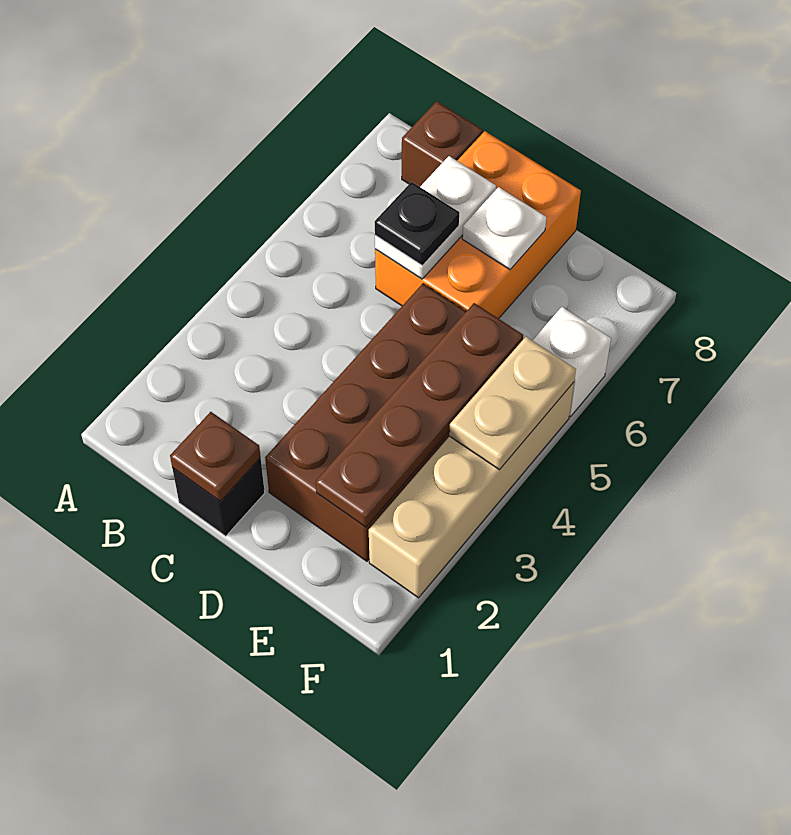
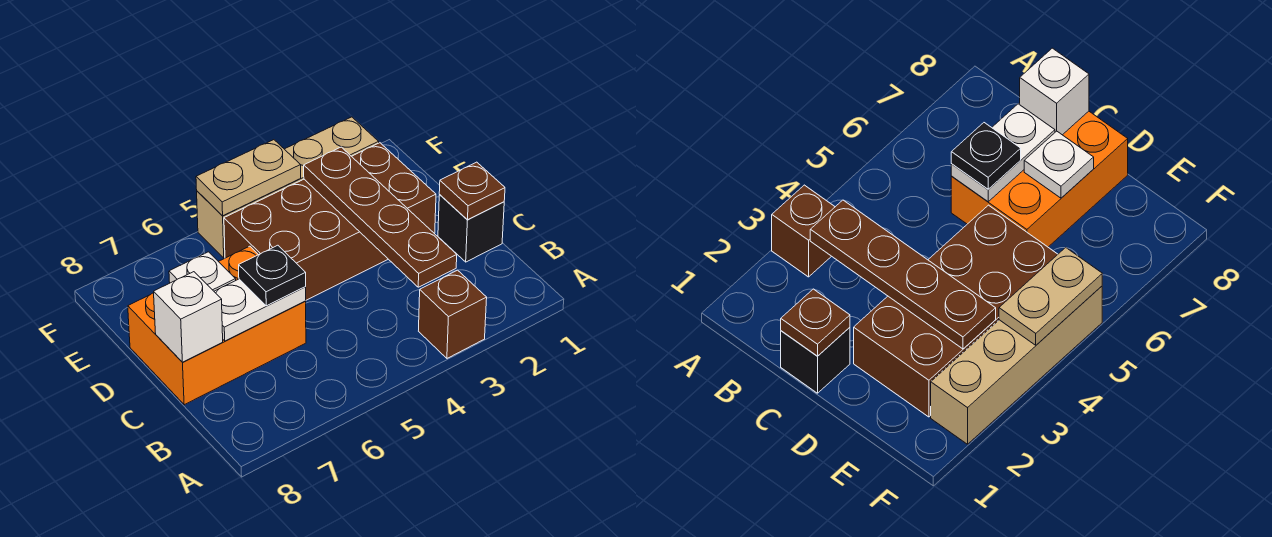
brown brick B8 level 1 -> brown brick A3 level 1
brown plate E2:E5 level 2 -> brown plate B3:E3 level 2
white brick F6 level 1 -> white brick C8 level 2

